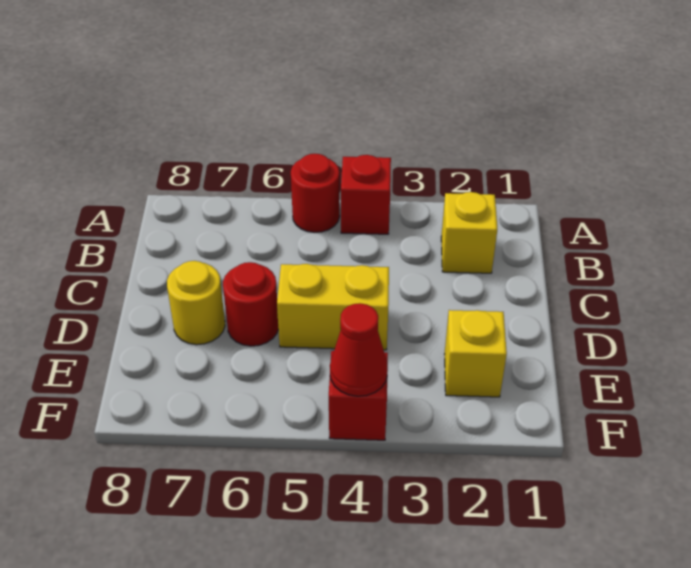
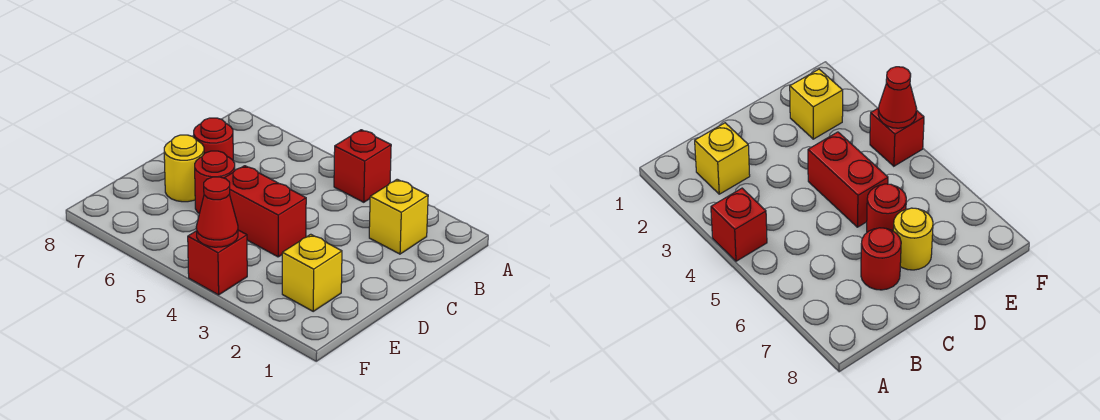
red round brick A5 level 1 -> red round brick C7 level 1
yellow brick D4:D5 level 1 -> red brick D4:D5 level 1

